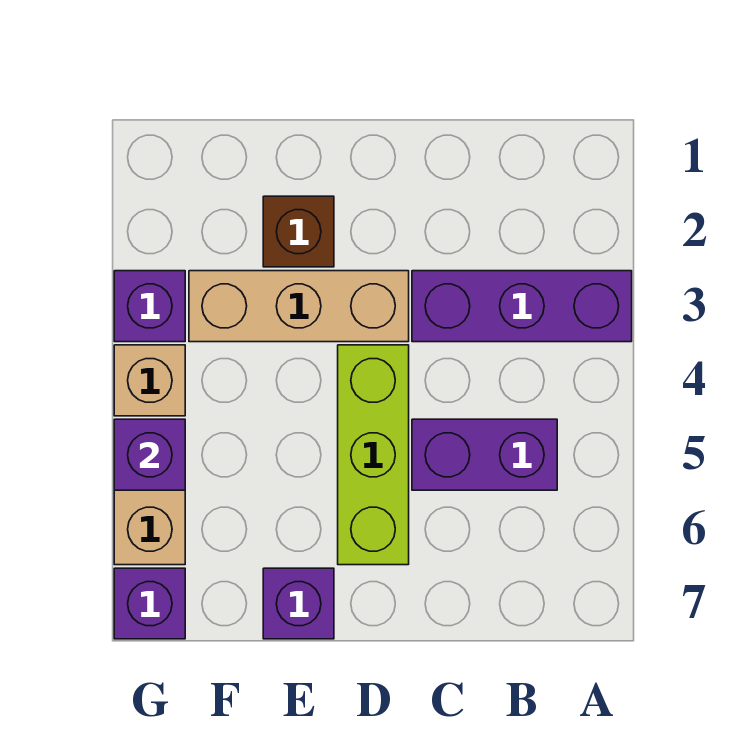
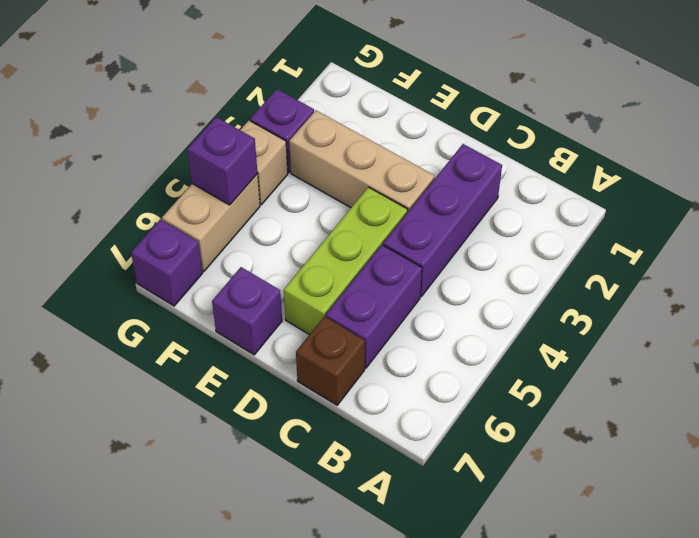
purple brick A3:C3 level 1 -> purple brick C2:C4 level 1
purple brick B5:C5 level 1 -> purple brick C5:C6 level 1
brown brick E2 level 1 -> brown brick C7 level 1

